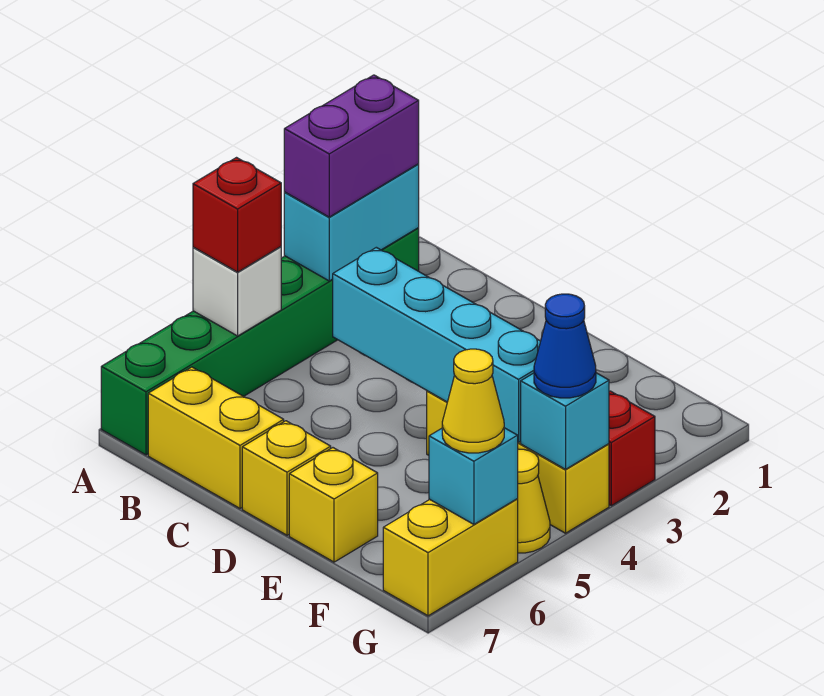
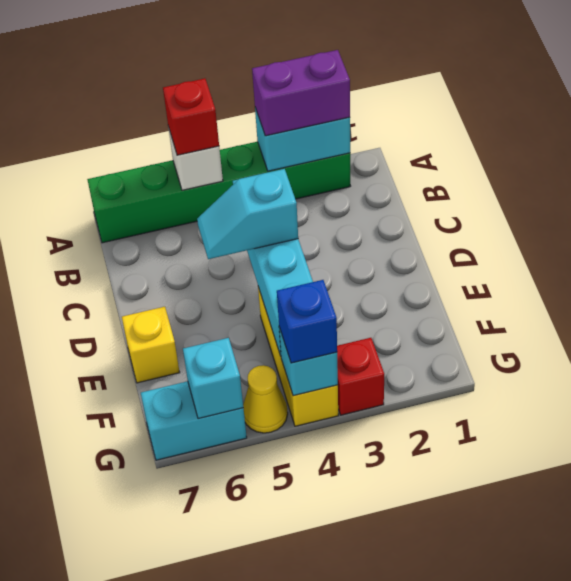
yellow brick B7:C7 level 1 -> none
none -> cyan slope D4:D5 level 3 top 4
yellow brick D7 level 1 -> none
blue cone G4 level 3 -> blue brick G4 level 3
yellow brick G6:G7 level 1 -> cyan brick G6:G7 level 1
yellow cone G6 level 3 -> none

